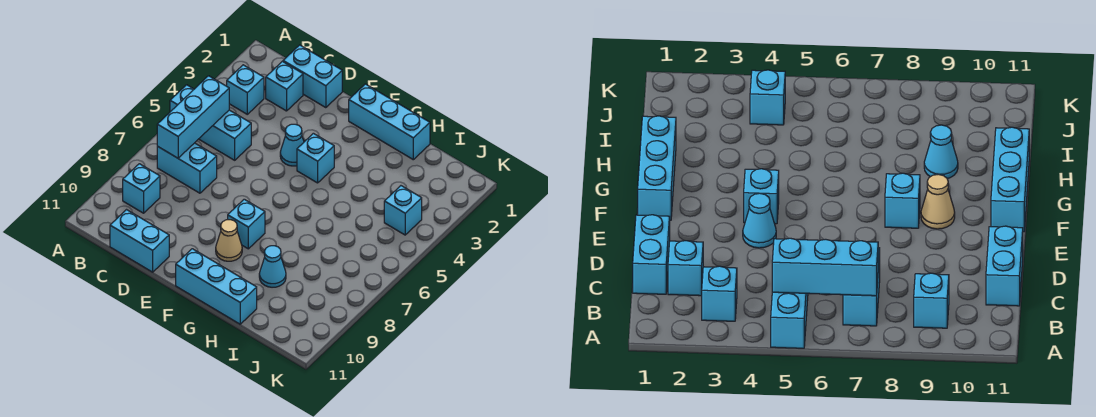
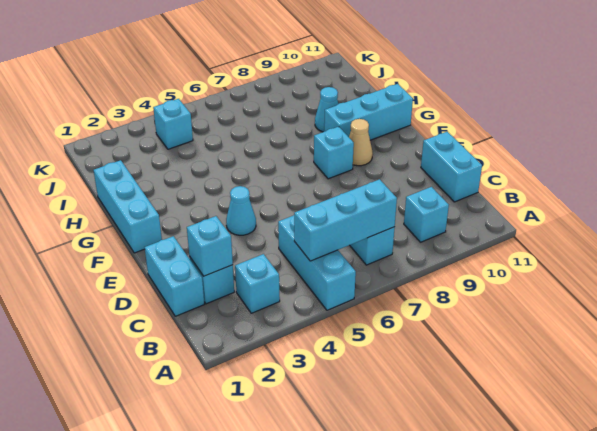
cyan brick F4 level 1 -> cyan brick C2 level 2
cyan brick F11:H11 level 1 -> cyan brick G9:G11 level 1

